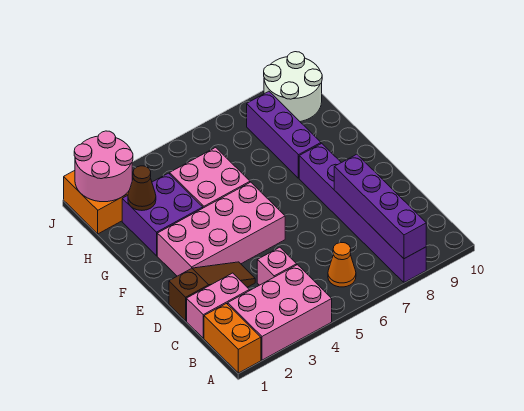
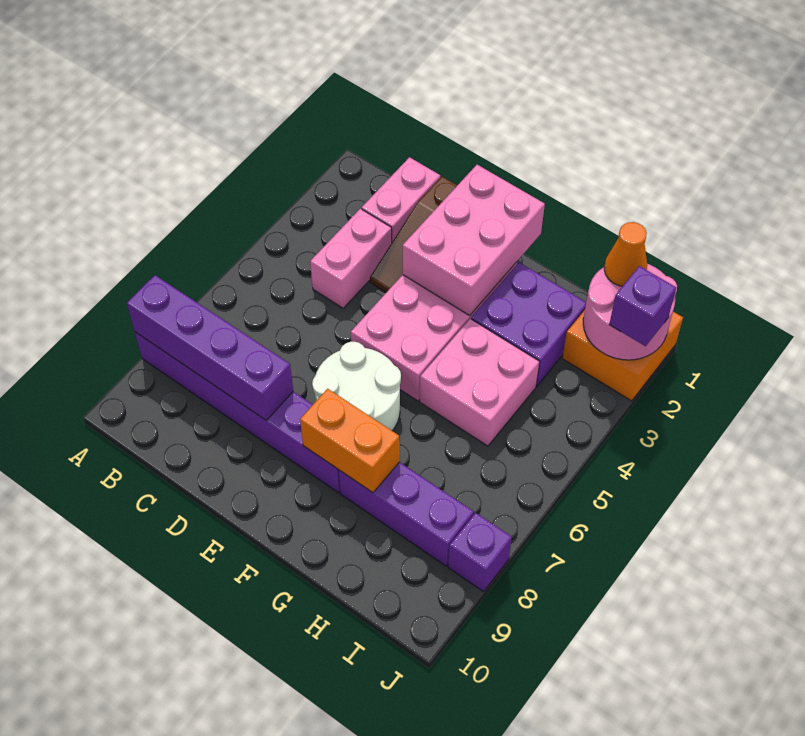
orange brick A1:B1 level 1 -> orange brick F8:G8 level 2
pink brick A2:B4 level 1 -> pink brick E1:F3 level 2
orange cone B6 level 1 -> orange cone I1 level 3
pink brick C4 level 1 -> pink brick C3:C4 level 1
brown cone H2 level 2 -> none
white round brick I9:J10 level 1 -> white round brick E6:F7 level 1
none -> purple brick J2 level 3
none -> purple brick J8 level 1

